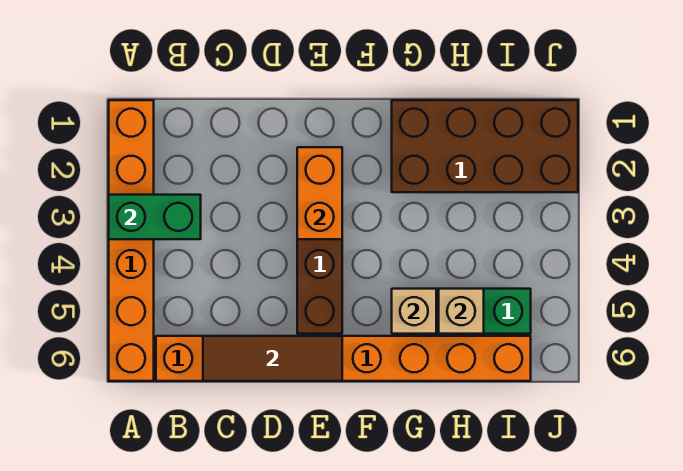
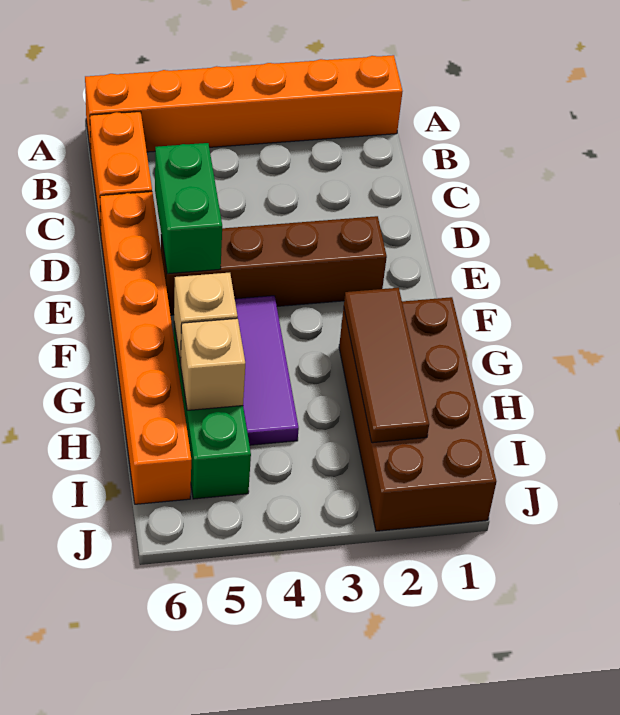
green brick A3:B3 level 2 -> green brick D5:E5 level 2
brown tile C6:E6 level 2 -> brown tile G2:I2 level 2
orange brick E2:E3 level 2 -> none
none -> purple tile F4:H4 level 1

